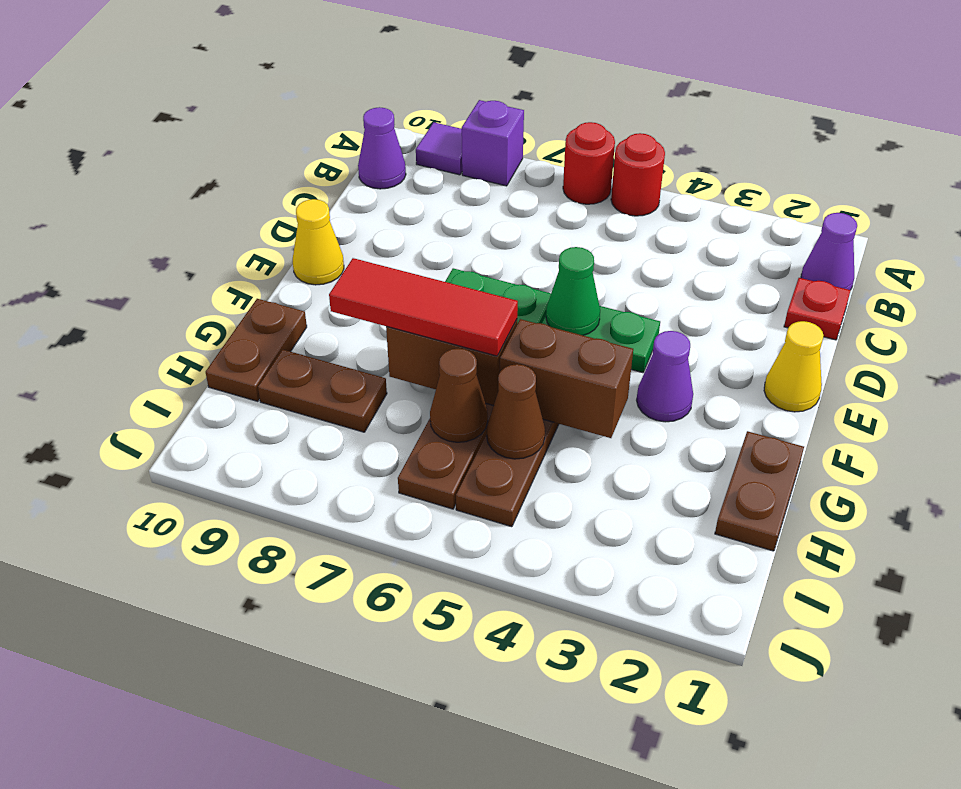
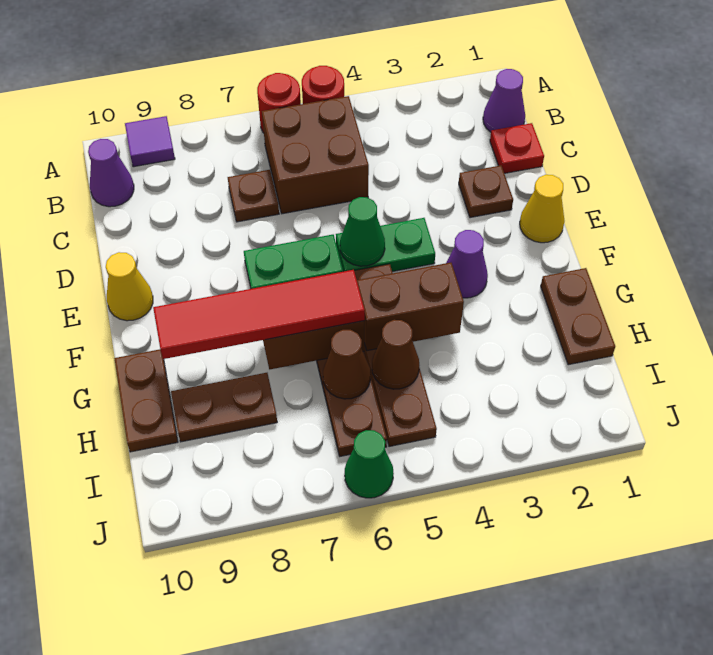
purple brick A8 level 1 -> none
none -> brown brick B5:C6 level 1
none -> brown plate C7 level 1
none -> brown plate D2 level 1
red tile G6:G8 level 3 -> red tile G6:G9 level 3
none -> green cone J6 level 1

